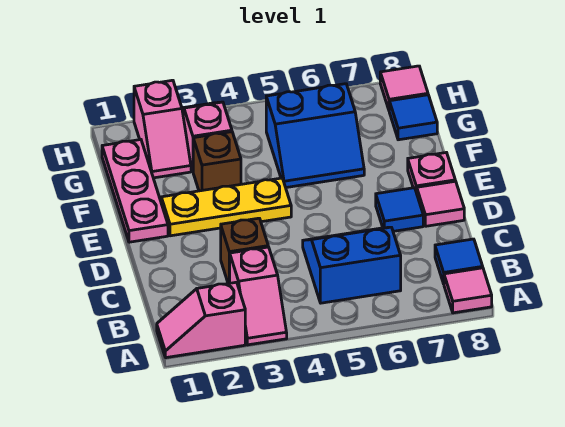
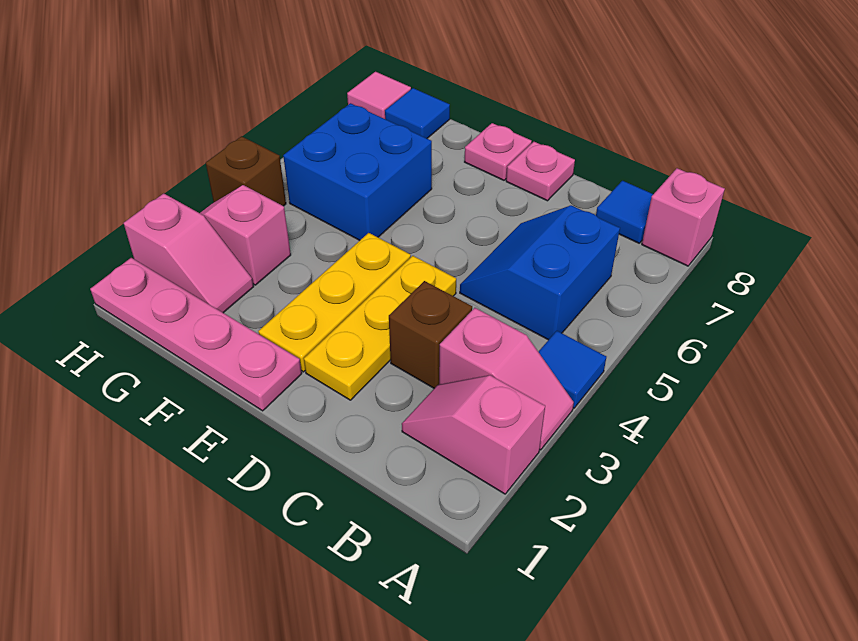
pink slope A1:A2 level 1 top 2 -> pink slope A2:B2 level 1 top A
pink tile A8 level 1 -> pink brick A8 level 1
none -> yellow plate D2:D4 level 1
blue tile D7 level 1 -> blue tile A4 level 1
pink tile D8 level 1 -> pink plate D8 level 1
pink plate E1:G1 level 1 -> pink plate E1:H1 level 1
brown brick F3 level 1 -> brown brick H4 level 1
blue slope F5:G6 level 1 top G -> blue brick F5:G6 level 1

